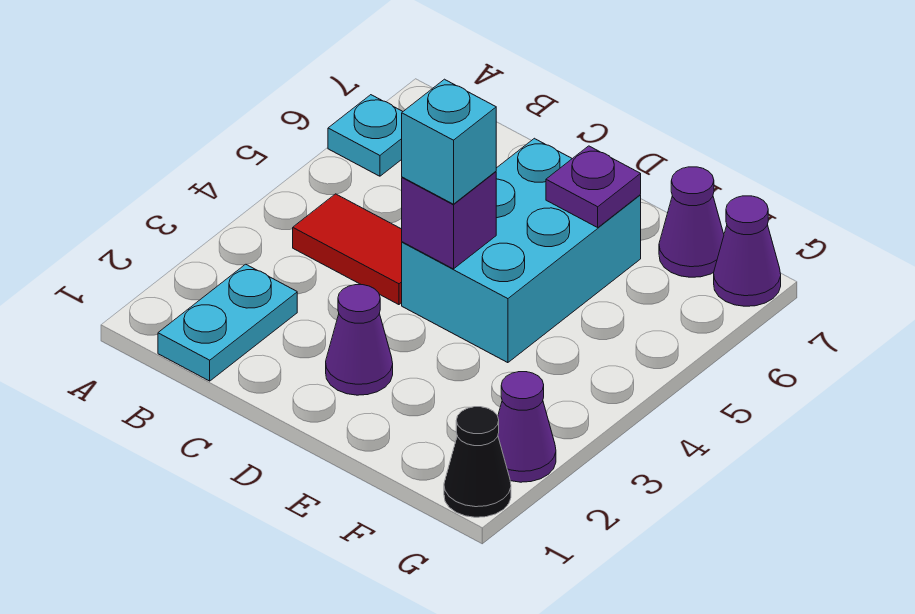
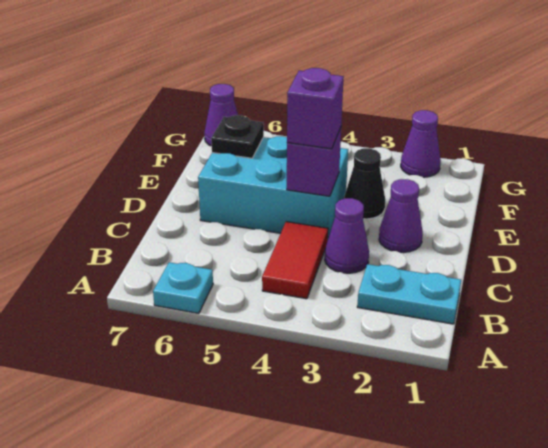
cyan brick D4 level 3 -> purple brick D4 level 3
purple plate E6 level 2 -> black plate E6 level 2
purple cone F7 level 1 -> purple cone C3 level 1
black cone G1 level 1 -> black cone E3 level 1

